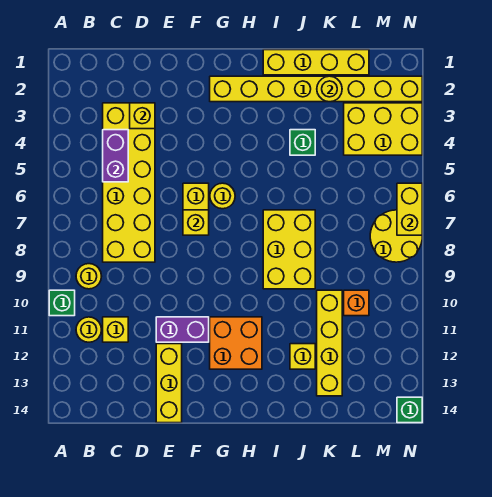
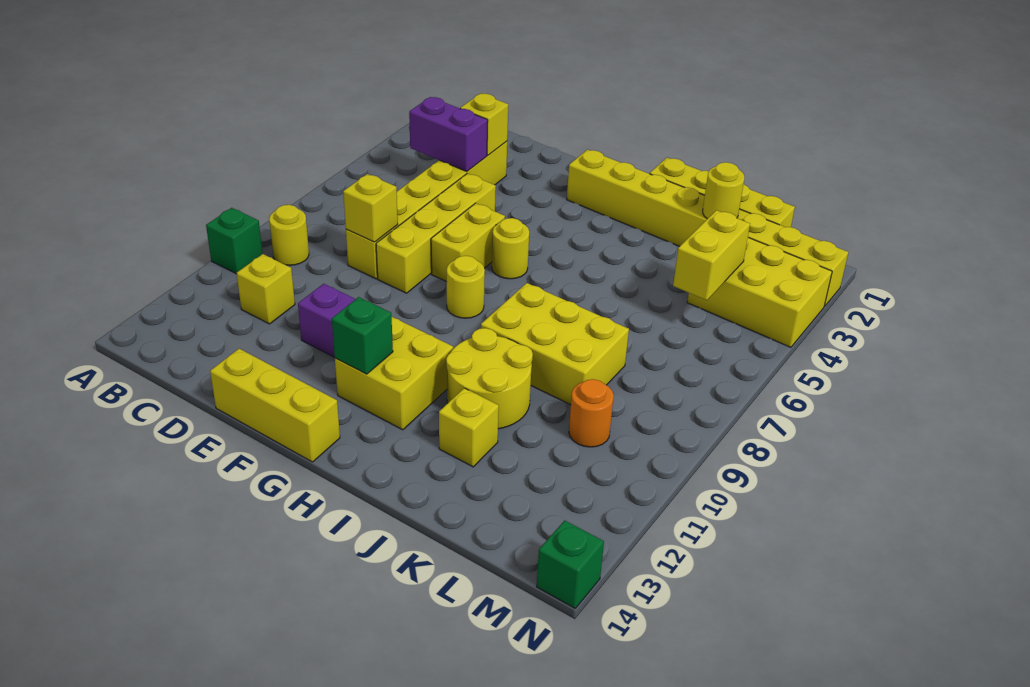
yellow round brick B11 level 1 -> yellow round brick G8 level 1
yellow brick C3:D8 level 1 -> yellow brick D3:D8 level 1
purple brick C4:C5 level 2 -> purple brick C4:D4 level 2
yellow brick E12:E14 level 1 -> yellow brick E14:G14 level 1
yellow brick F7 level 2 -> yellow brick D8 level 2
orange brick G11:H12 level 1 -> yellow brick G11:H12 level 1
yellow brick I7:J9 level 1 -> yellow brick I8:K9 level 1
green brick J4 level 1 -> green brick G12 level 2
yellow brick K10:K13 level 1 -> yellow brick E5:E8 level 1
orange brick L10 level 1 -> orange round brick L10 level 1
yellow round brick M7:N8 level 1 -> yellow round brick I10:J11 level 1
yellow brick N6:N7 level 2 -> yellow brick L4:L5 level 2

